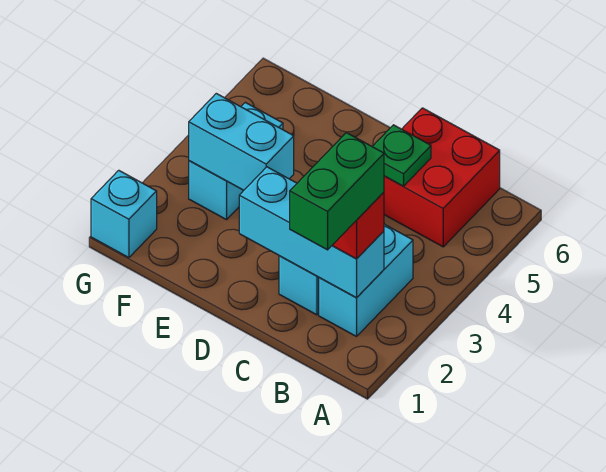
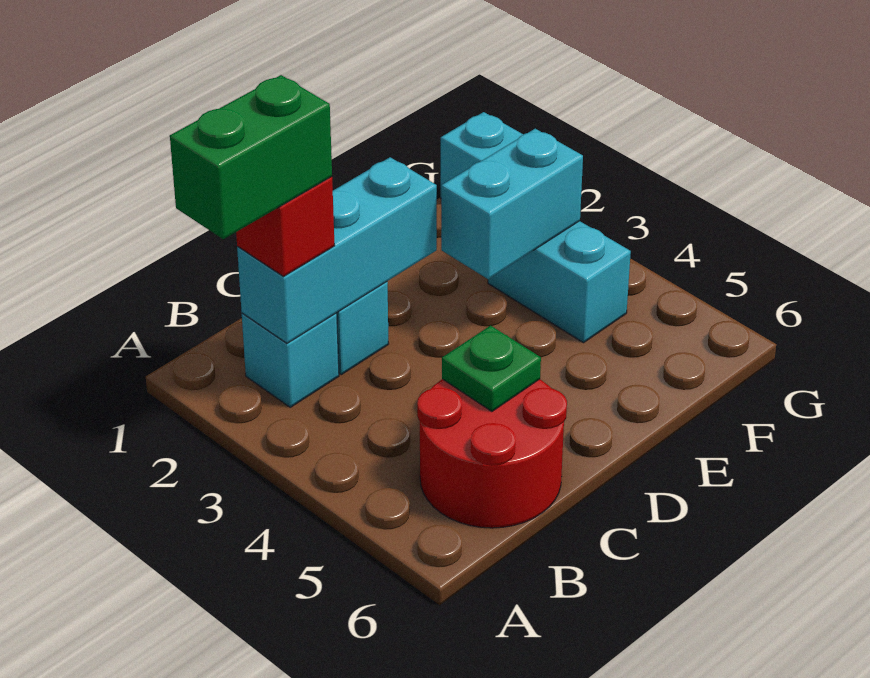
green brick B1:B2 level 4 -> green brick A2:B2 level 4
cyan brick B2:B3 level 1 -> cyan brick B2 level 1
red brick B5:C6 level 1 -> red round brick B5:C6 level 1

